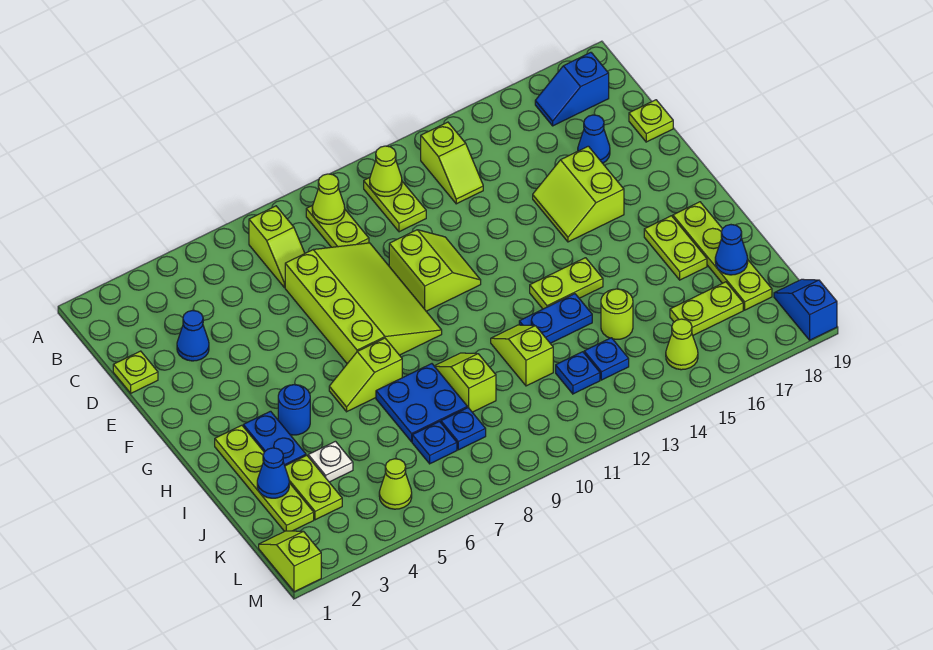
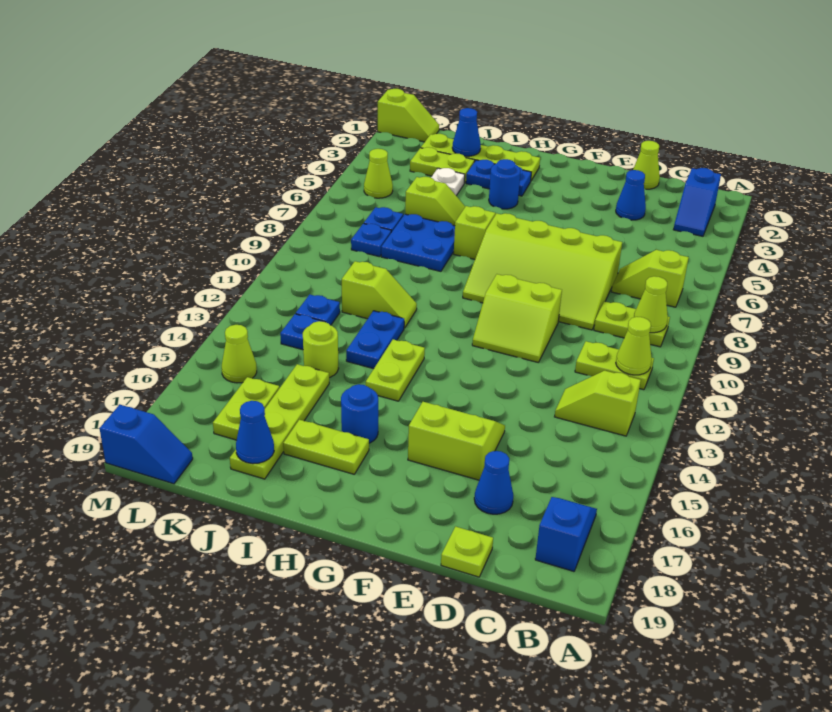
none -> blue slope B2:B3 level 1 top 2
lime plate D1 level 1 -> lime cone D1 level 1
none -> blue round brick H16 level 1
lime plate H18:K18 level 1 -> lime plate J15:J18 level 1
lime slope I9:J9 level 1 top J -> lime slope I6:J6 level 1 top J

